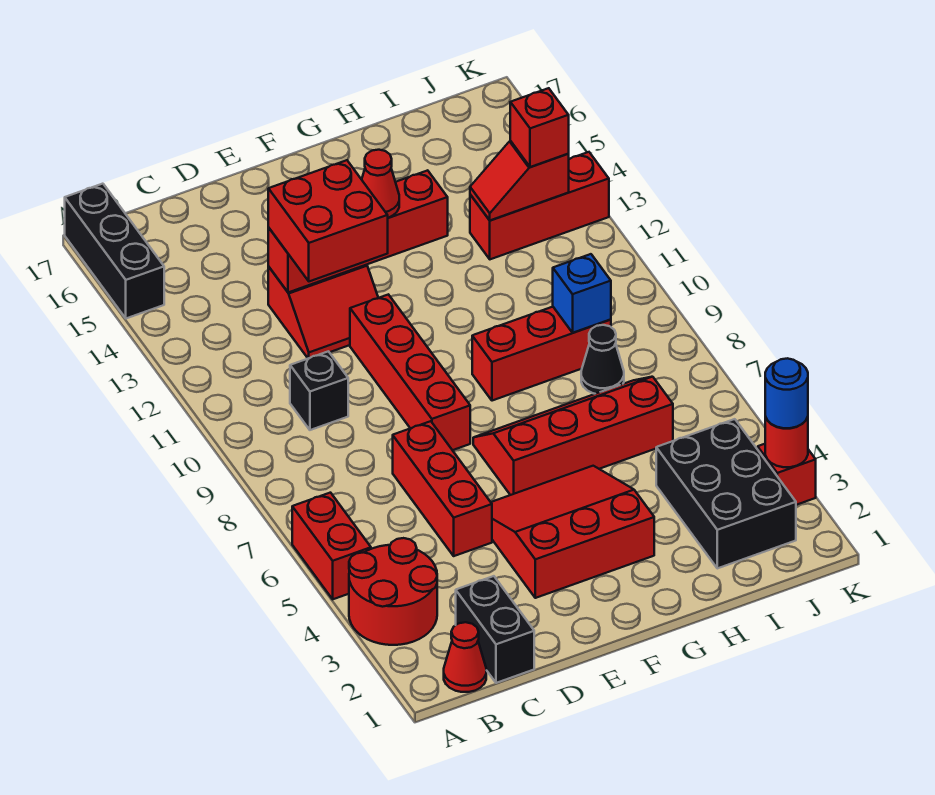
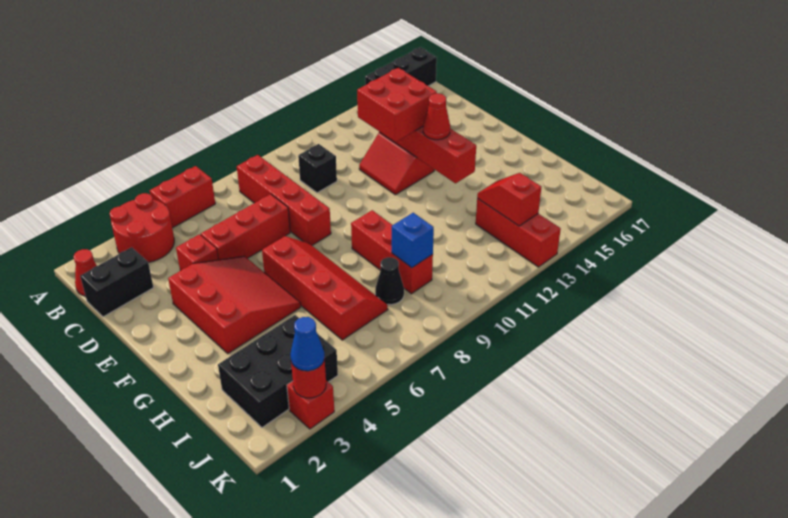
red brick E8:E11 level 1 -> red brick B8:E8 level 1
red brick J13 level 3 -> red brick D4 level 1
blue round brick K3 level 3 -> blue cone K3 level 3

